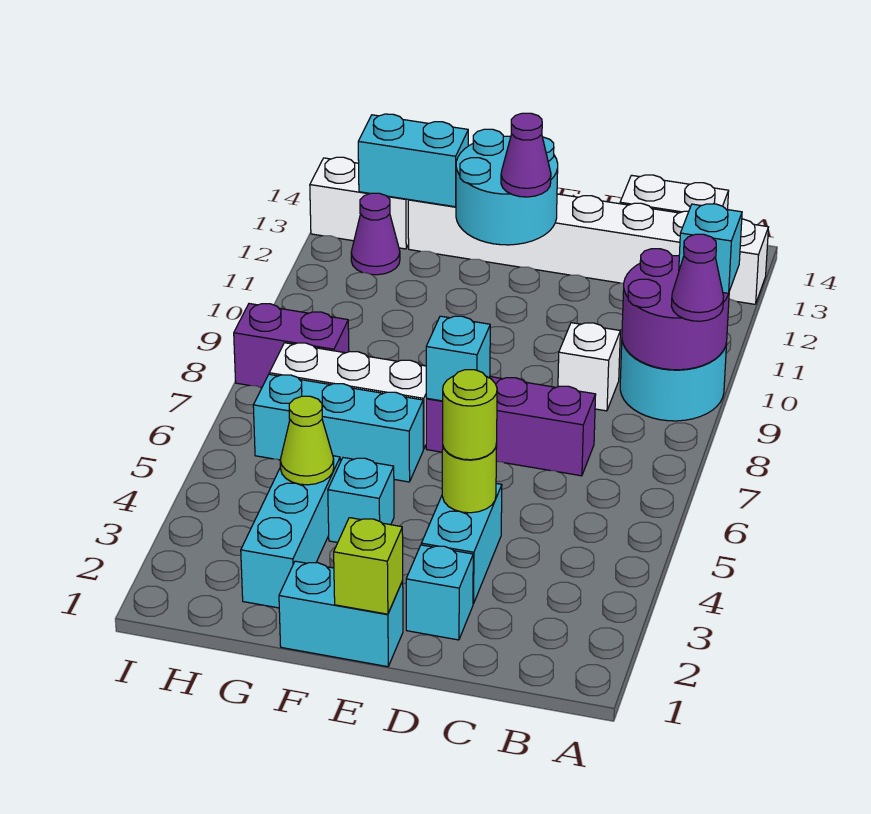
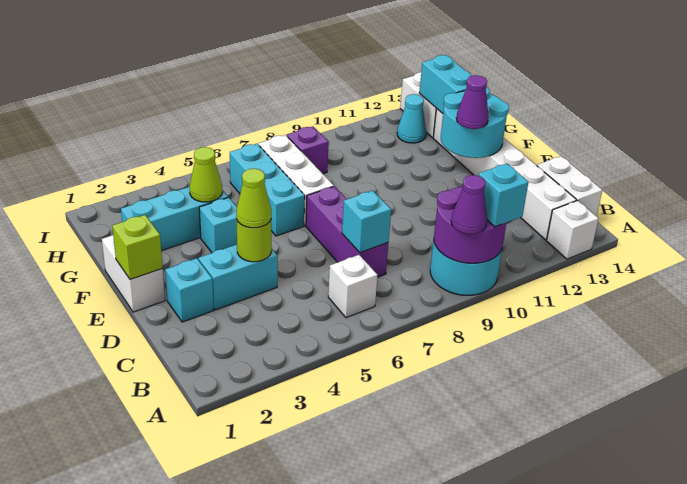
white brick C9 level 1 -> white brick B6 level 1
lime round brick D4 level 3 -> lime cone D4 level 3
cyan brick E1:F1 level 1 -> white brick E1:F1 level 1
cyan brick E7 level 2 -> cyan brick C7 level 2
purple brick H8:I8 level 1 -> purple brick H8 level 1
purple cone H12 level 1 -> cyan cone H12 level 1

